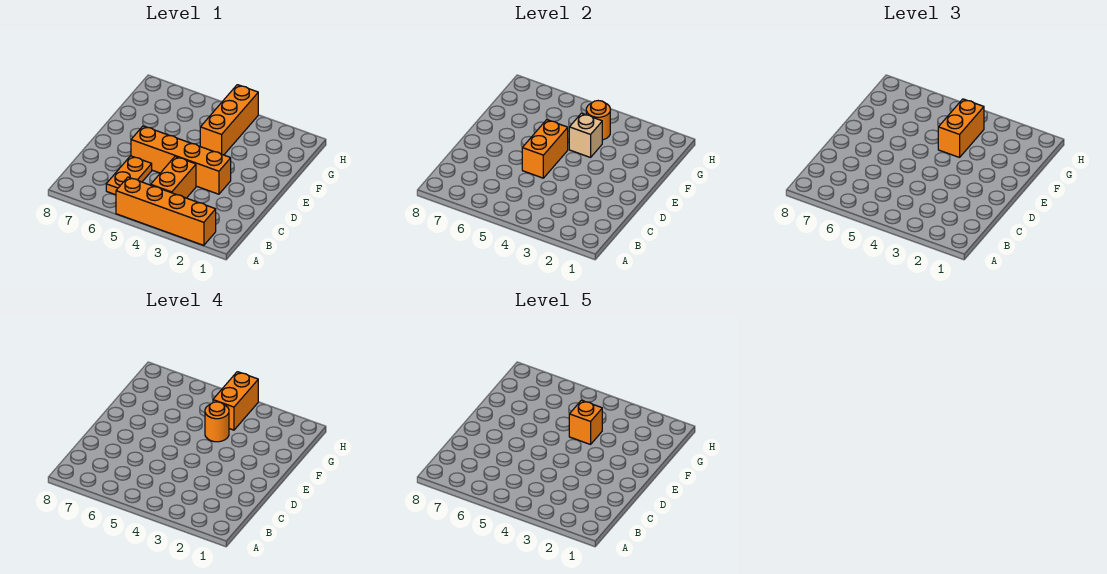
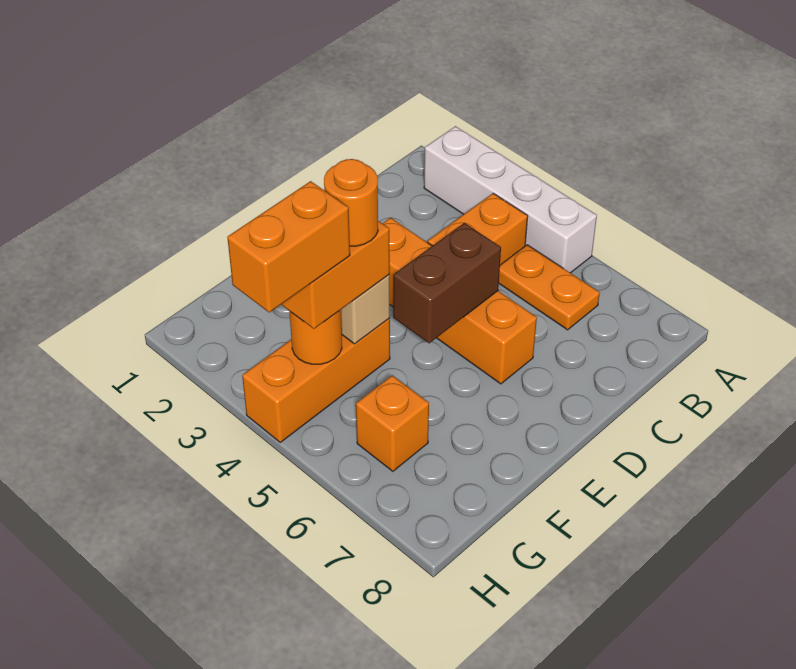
orange brick A2:A5 level 1 -> white brick A2:A5 level 1
orange plate B6:C6 level 1 -> orange plate B5:B6 level 1
orange brick D5:E5 level 2 -> brown brick D5:E5 level 2
orange brick F4 level 5 -> orange brick G6 level 1

